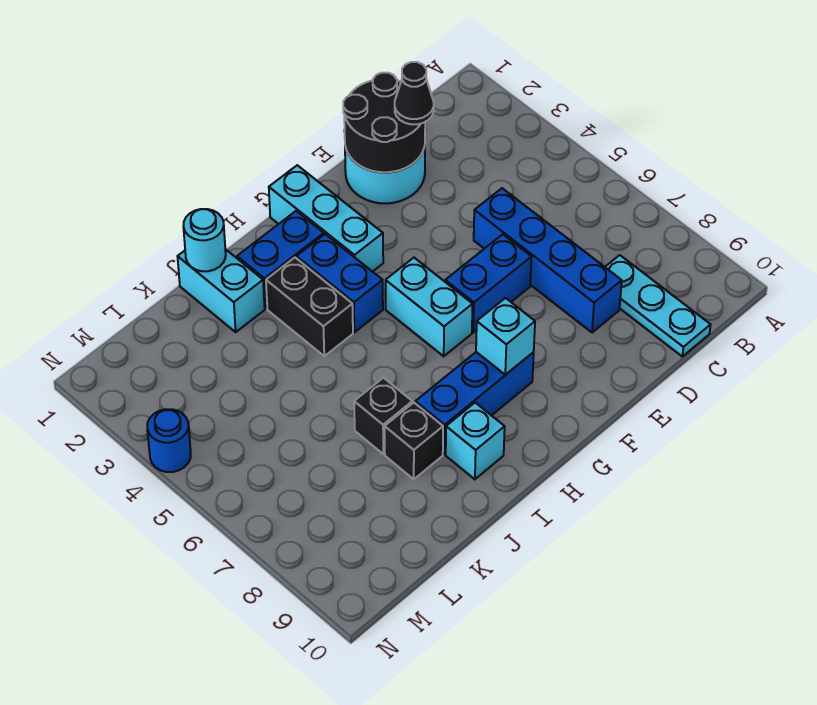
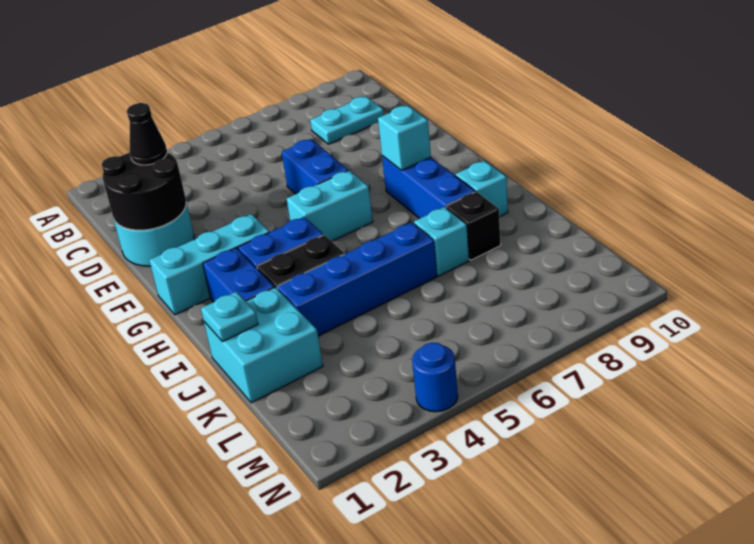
cyan plate C8:C10 level 1 -> cyan plate C8:C9 level 1
blue brick D5:D8 level 1 -> blue brick J3:J6 level 1
cyan brick J1:J2 level 1 -> cyan brick J1:K2 level 1
cyan round brick J1 level 2 -> cyan plate J1 level 2
black brick J7 level 1 -> cyan brick J7 level 1

